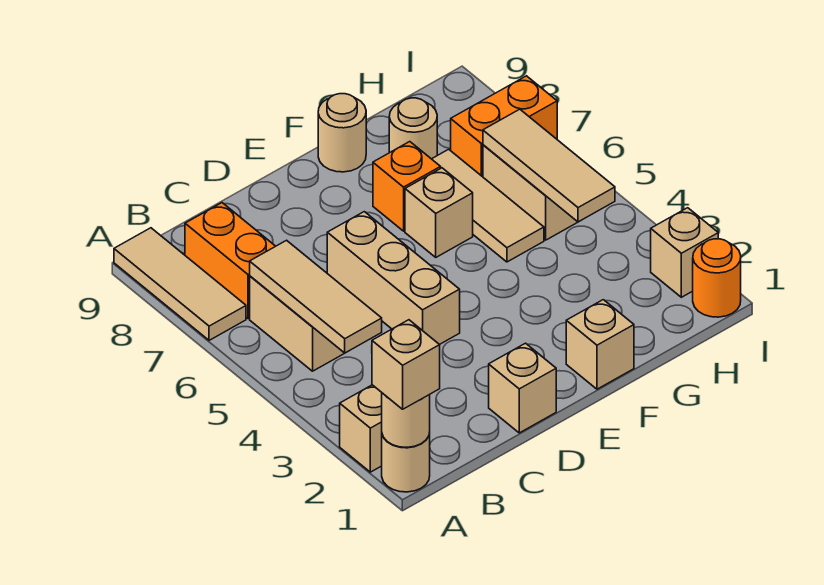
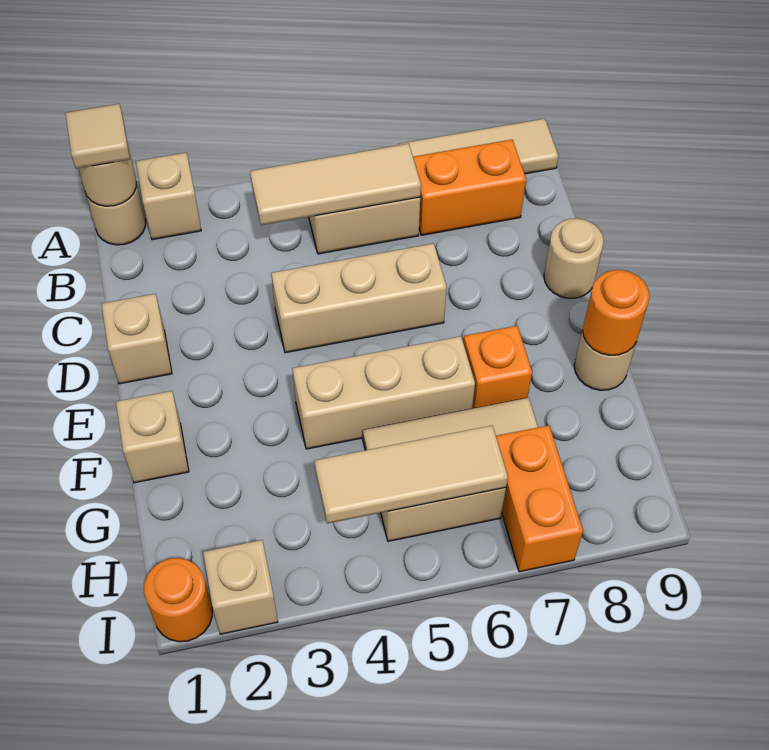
tan brick A1 level 3 -> tan tile A1 level 3
tan brick F6 level 1 -> tan brick F4:F6 level 1
none -> orange round brick F9 level 2
tan round brick G8 level 1 -> tan round brick D9 level 1

